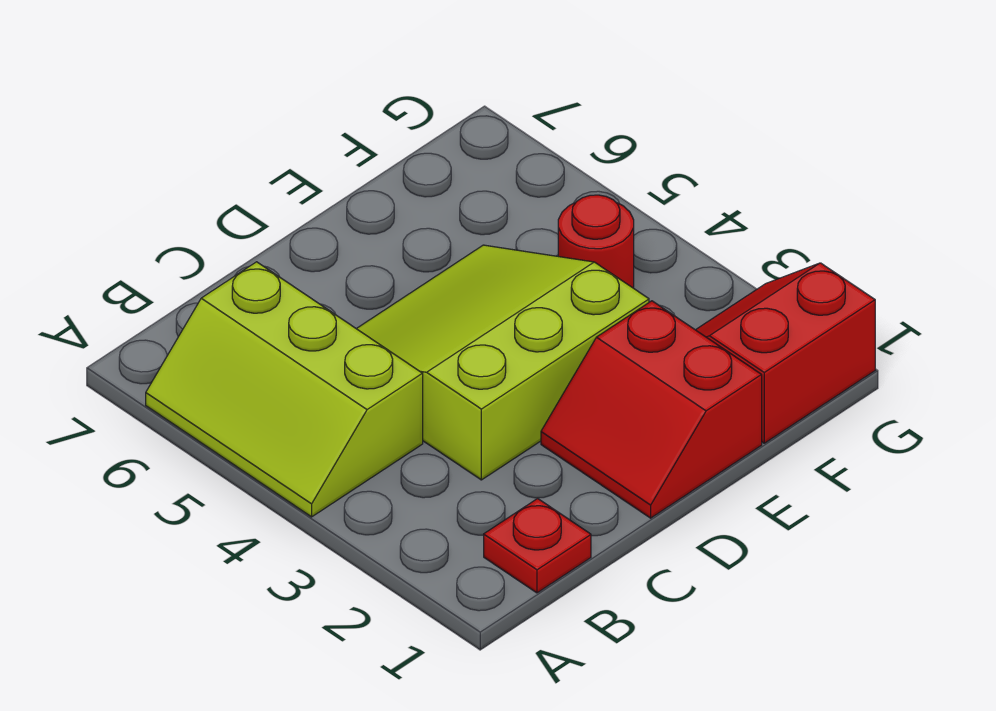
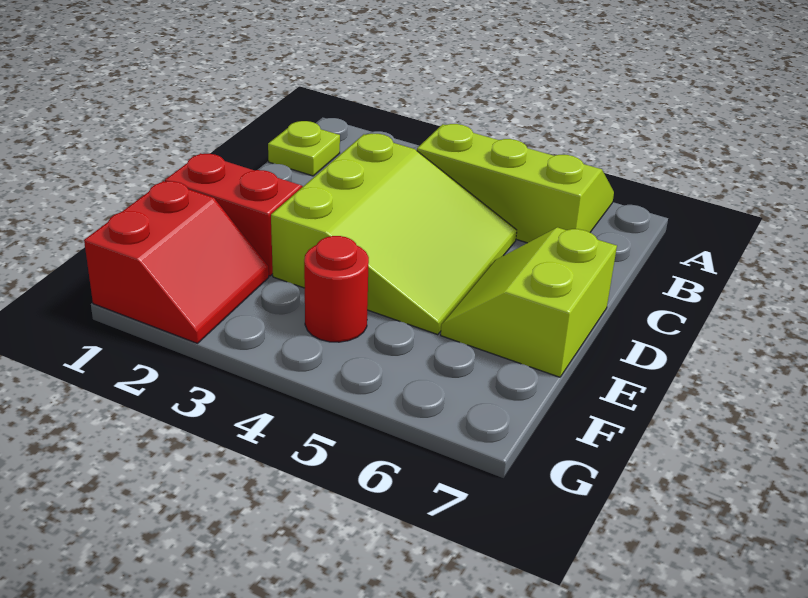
red plate B1 level 1 -> lime plate B1 level 1
none -> lime slope D6:E7 level 1 top 7

